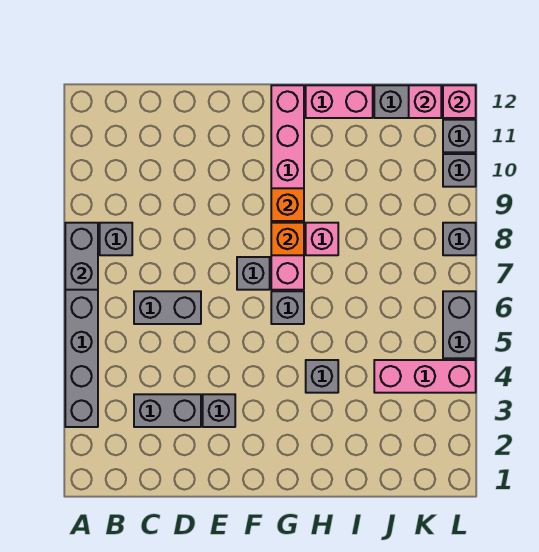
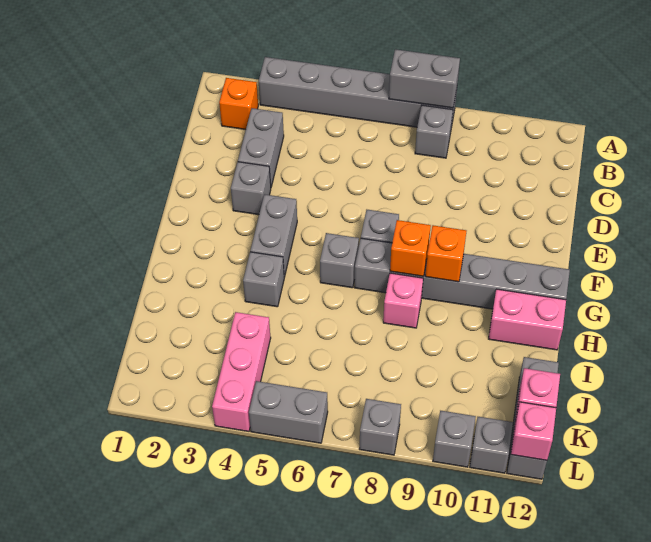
none -> orange brick B2 level 1
grey brick C6:D6 level 1 -> grey brick F4:G4 level 1
pink brick G7:G12 level 1 -> grey brick G7:G12 level 1
pink brick H12:I12 level 1 -> pink brick H11:H12 level 1

